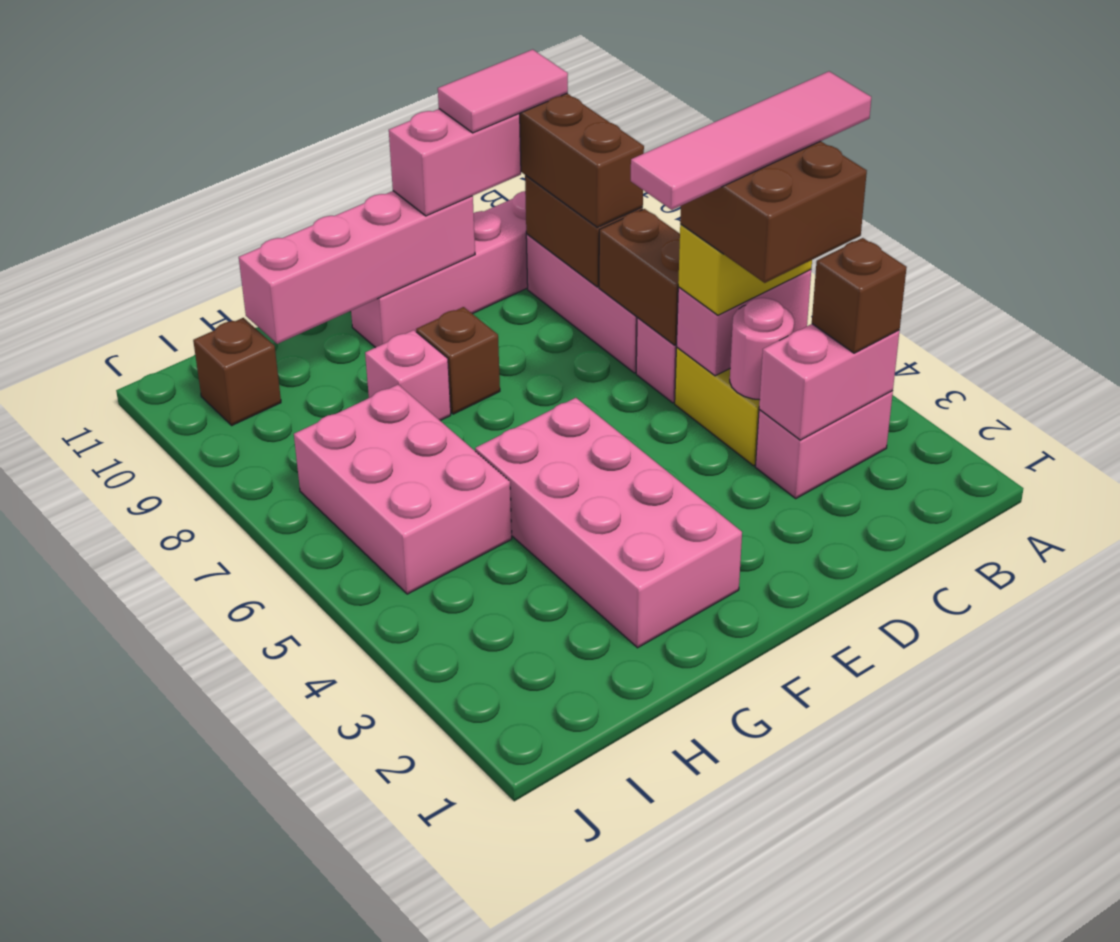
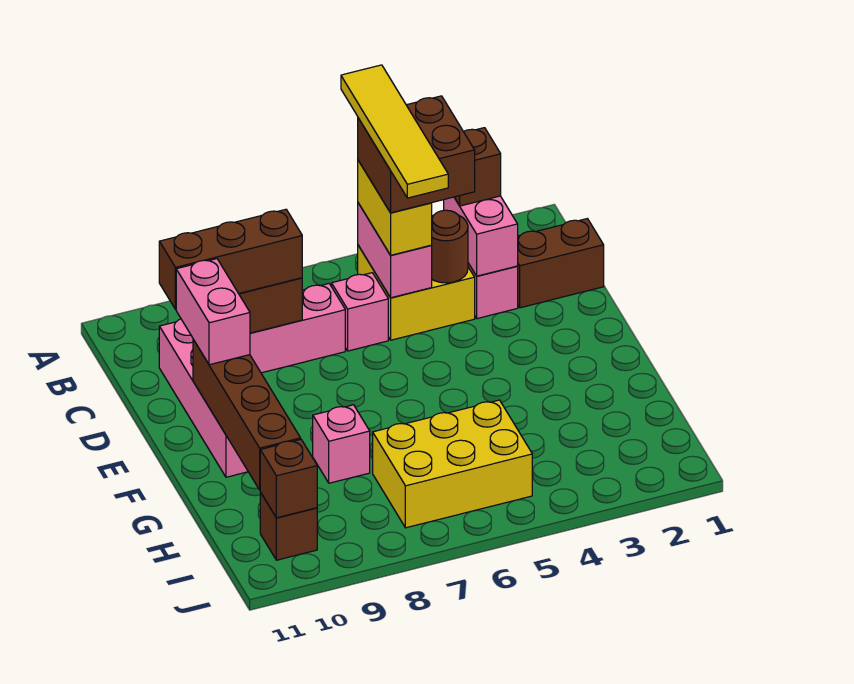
pink tile A5:D5 level 5 -> yellow tile A5:D5 level 5
pink round brick C4 level 2 -> brown round brick C4 level 2
brown brick C6:C7 level 2 -> brown brick C1:C2 level 1
pink tile C10:D10 level 4 -> none
pink brick E10:H10 level 2 -> brown brick E10:H10 level 2
pink brick F2:G5 level 1 -> none
brown brick F8 level 1 -> brown brick I10 level 2
pink brick H5:I7 level 1 -> yellow brick H5:I7 level 1

